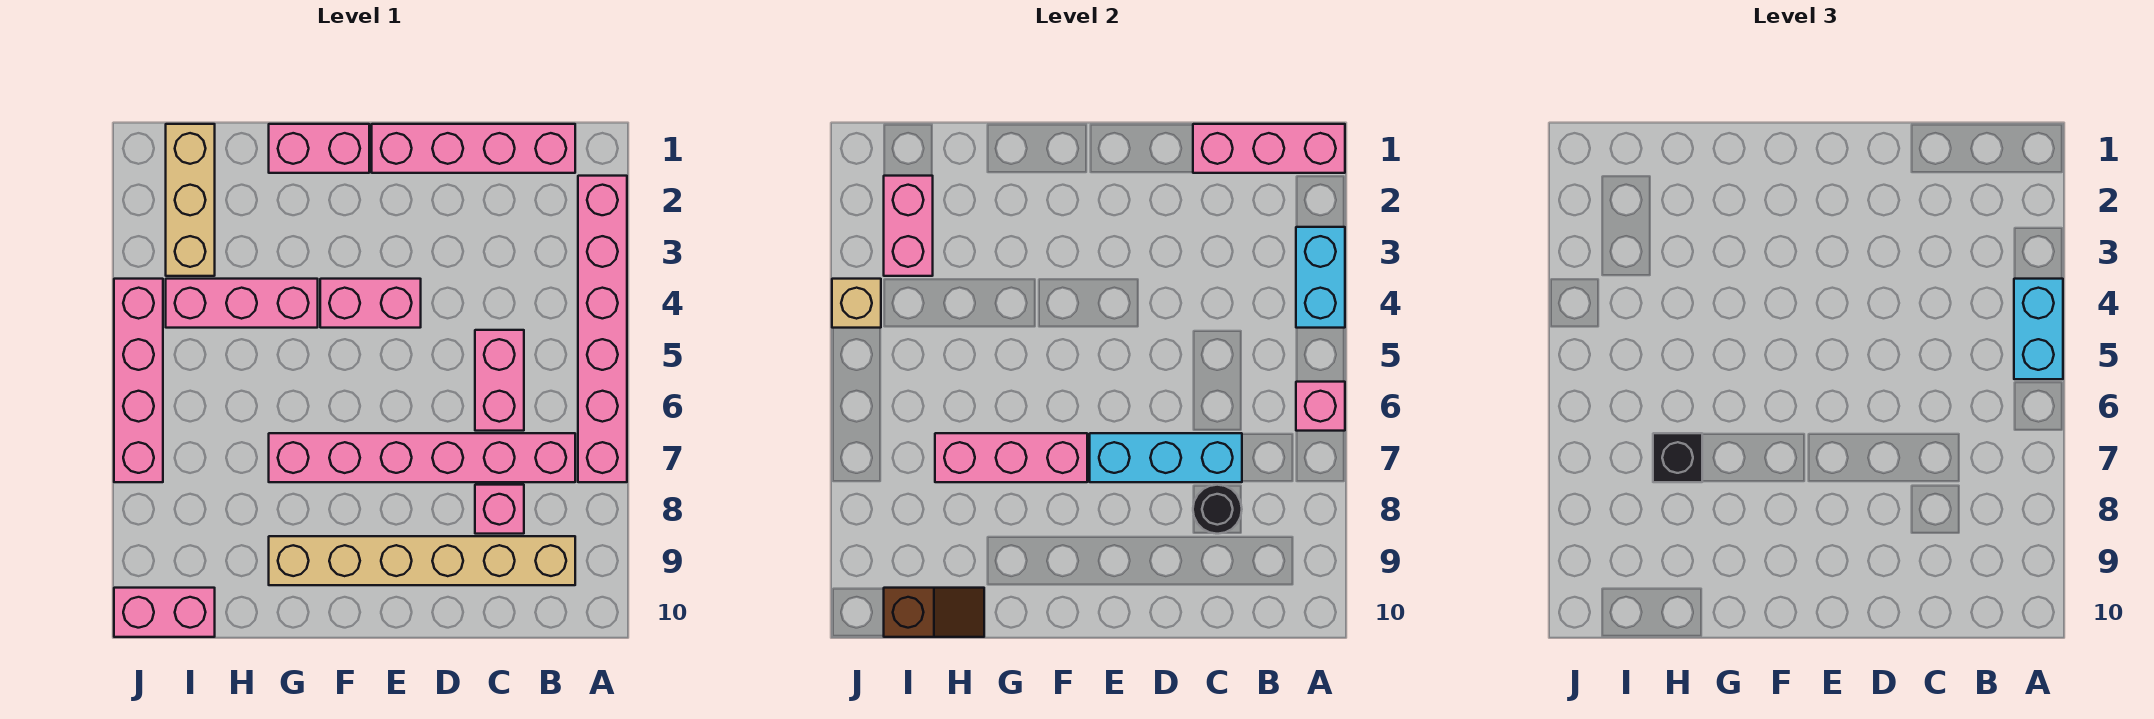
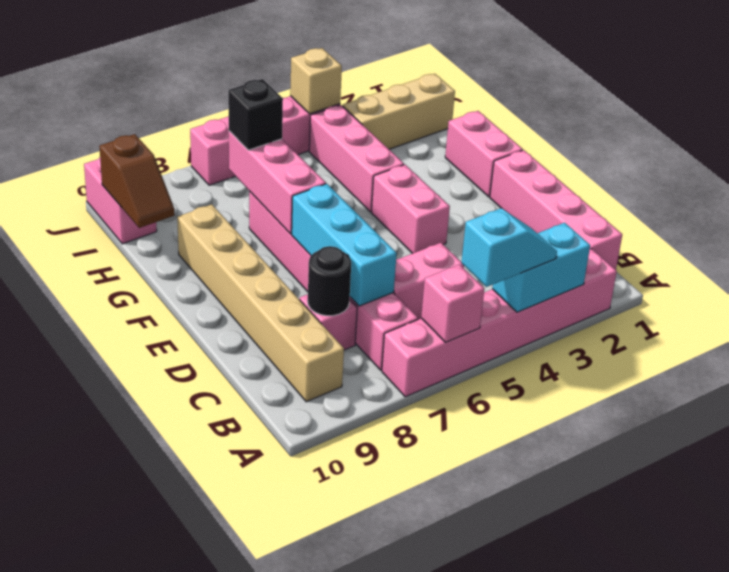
pink brick A1:C1 level 2 -> none
cyan brick A4:A5 level 3 -> cyan slope A4:A5 level 3 top 5
pink brick I2:I3 level 2 -> none

